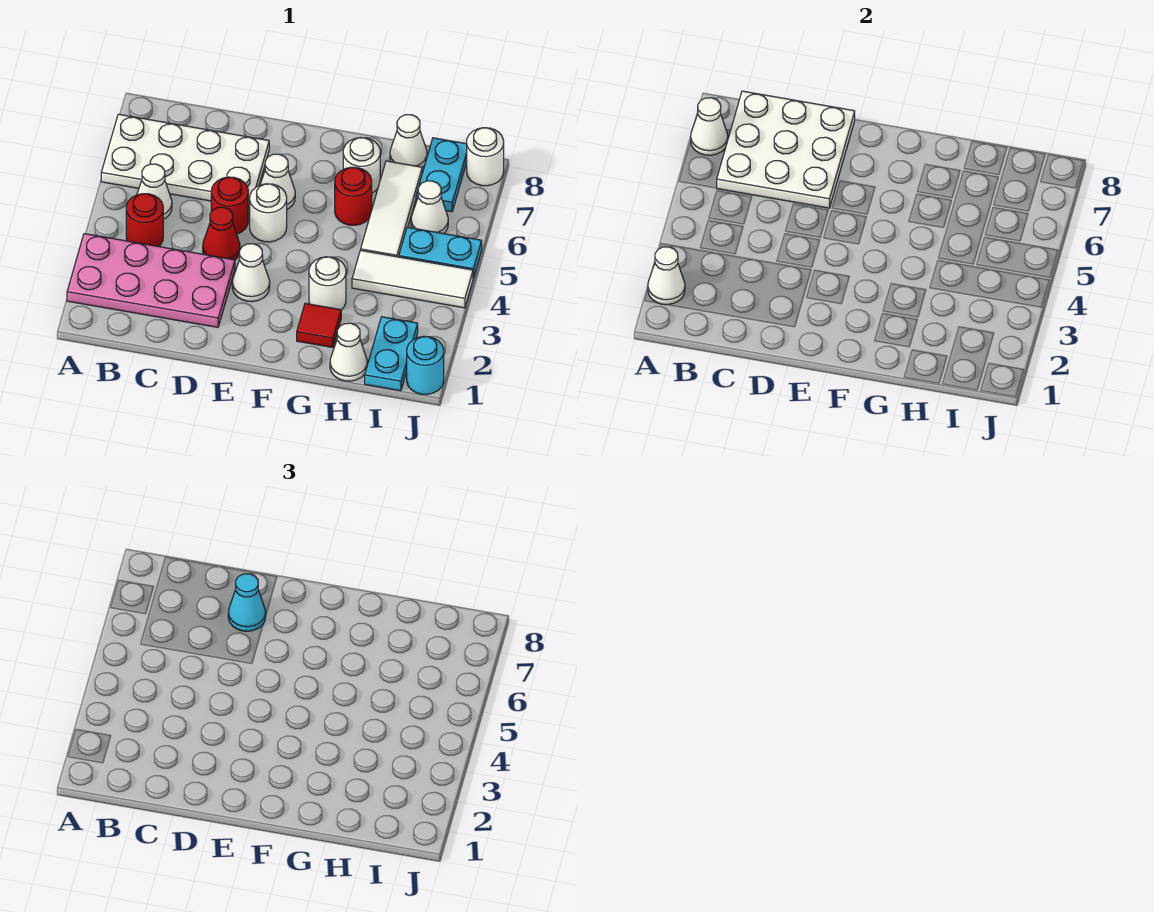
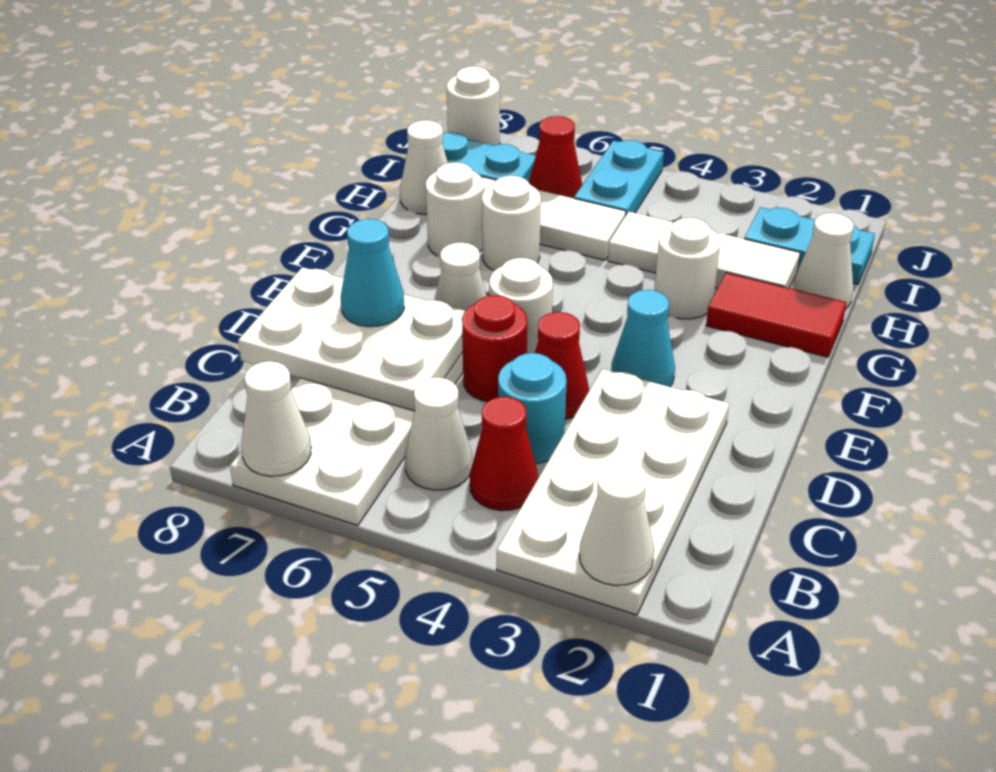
pink plate A2:D3 level 1 -> white plate A2:D3 level 1
red round brick B4 level 1 -> red cone B4 level 1
white plate B6:D8 level 2 -> white plate C6:D8 level 2
white cone E3 level 1 -> cyan cone E3 level 1
red tile G2 level 1 -> red tile G1:G2 level 1
red round brick G6 level 1 -> white round brick G6 level 1
white tile H4:J4 level 1 -> white tile H2:H4 level 1
white cone I6 level 1 -> red cone I6 level 1
cyan round brick J1 level 1 -> cyan round brick C4 level 1

